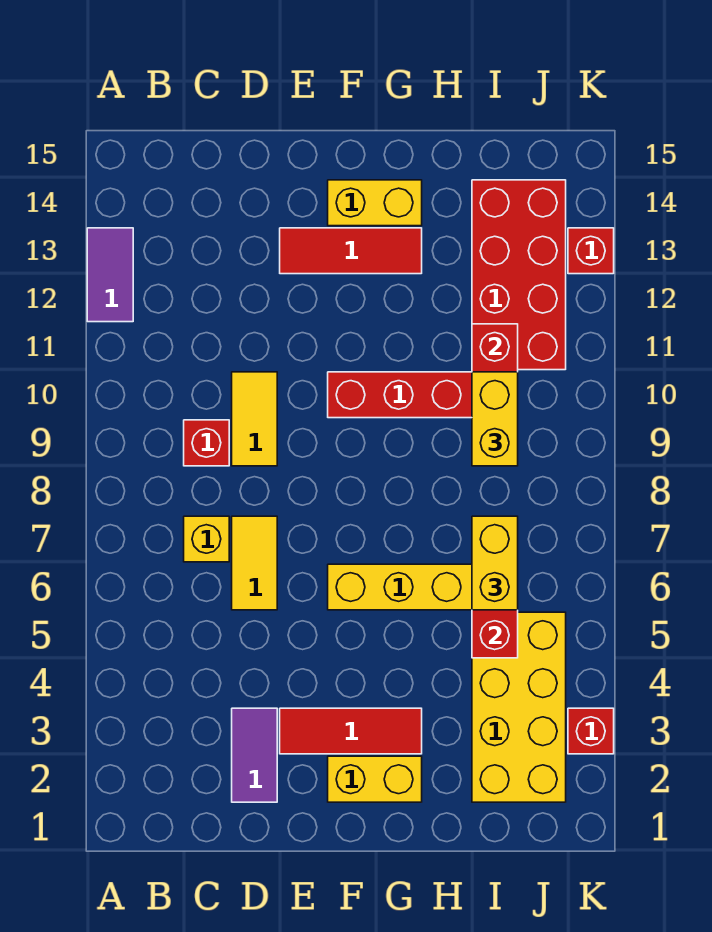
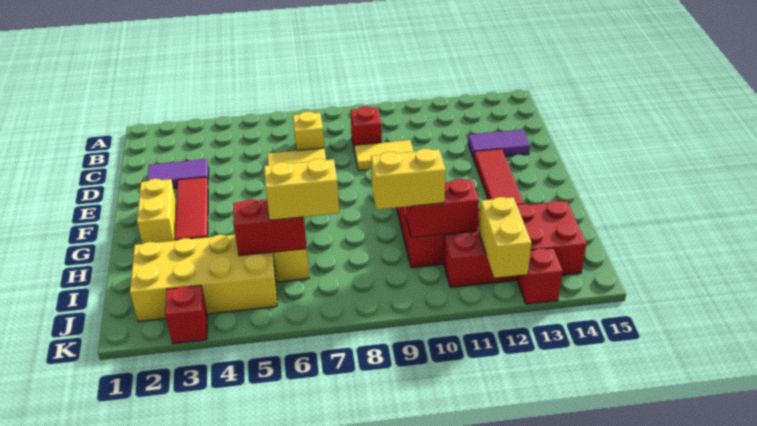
purple tile A12:A13 level 1 -> purple tile D13:D14 level 1
yellow brick F14:G14 level 1 -> yellow brick J12:K12 level 2

